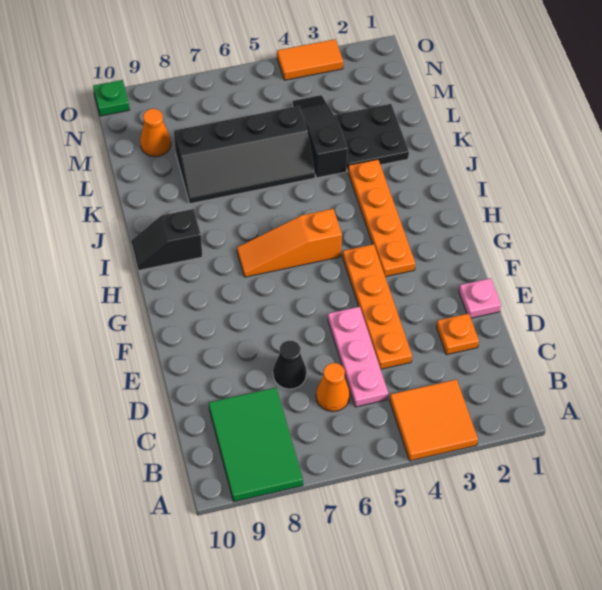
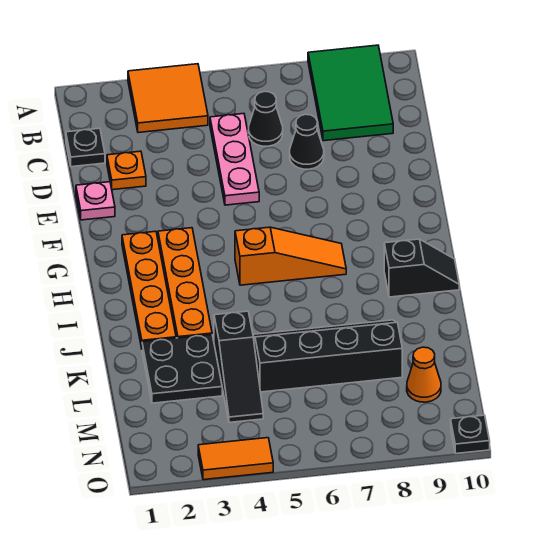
none -> black plate C1 level 1
orange cone C6 level 1 -> black cone C6 level 1
orange plate D4:G4 level 1 -> orange plate G2:J2 level 1
green plate O10 level 1 -> black plate O10 level 1

